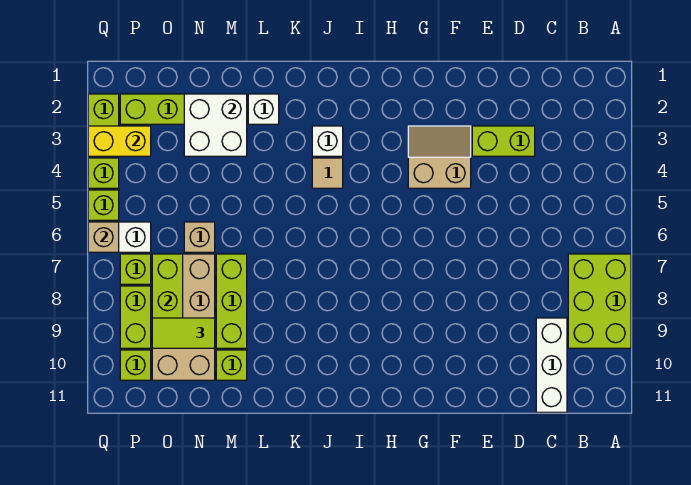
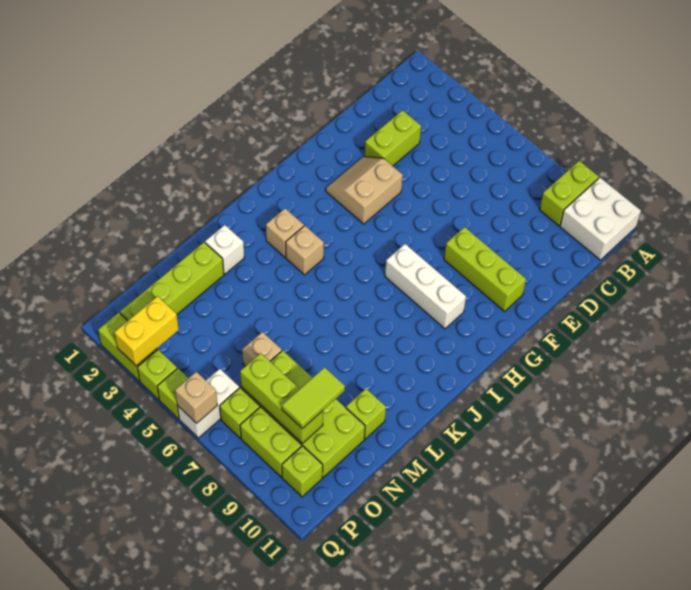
lime brick A7:B9 level 1 -> lime brick A9:B9 level 1
white brick C9:C11 level 1 -> white brick H7:H9 level 1
white brick J3 level 1 -> tan brick J3 level 1
tan tile J4 level 1 -> tan brick J4 level 1
white brick M2:N3 level 2 -> white brick A10:B11 level 1
lime brick M7:M9 level 1 -> lime brick F8:F10 level 1
tan brick N7:O10 level 1 -> lime brick N7:O10 level 1

